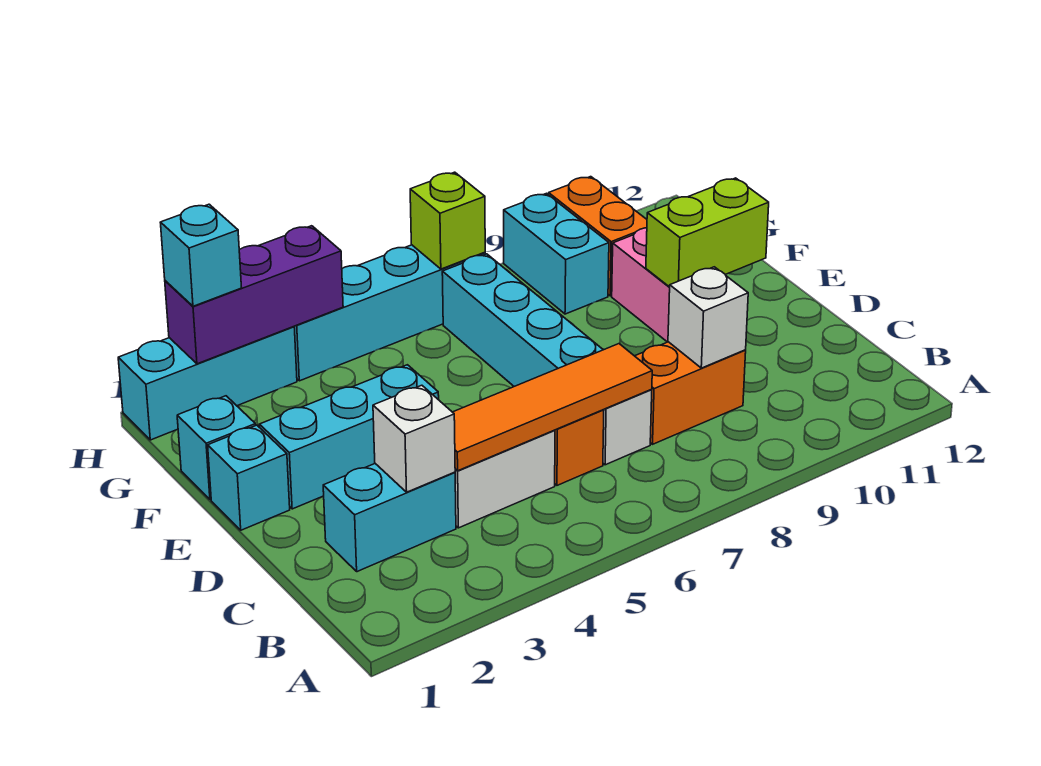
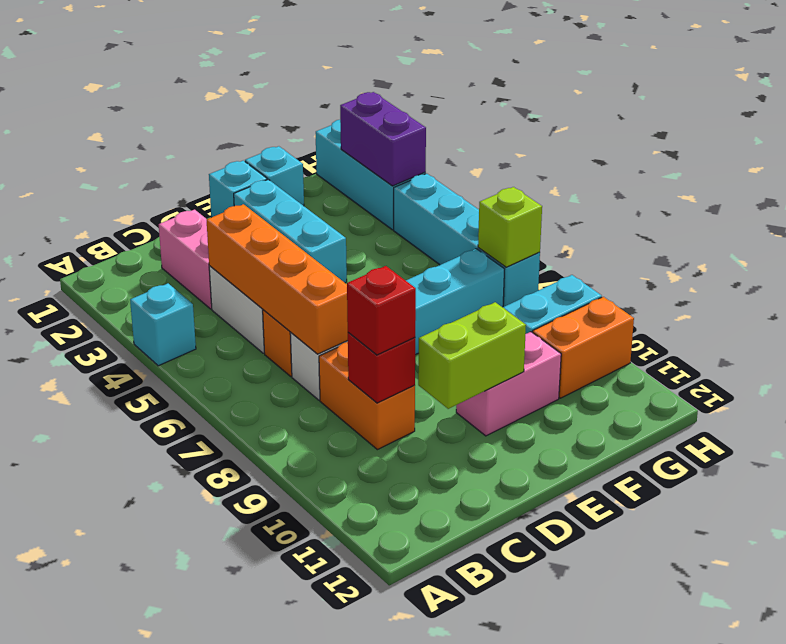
cyan brick C2:C3 level 1 -> pink brick C2:C3 level 1
white brick C3 level 2 -> none
orange tile C4:C7 level 2 -> orange brick C4:C7 level 2
white brick C9 level 2 -> red brick C9 level 2
none -> red brick C9 level 3
lime brick E10:E11 level 2 -> lime brick D10:E10 level 2
purple brick H2:H4 level 2 -> purple brick H2:H3 level 2
cyan brick H2 level 3 -> cyan brick A4 level 1

